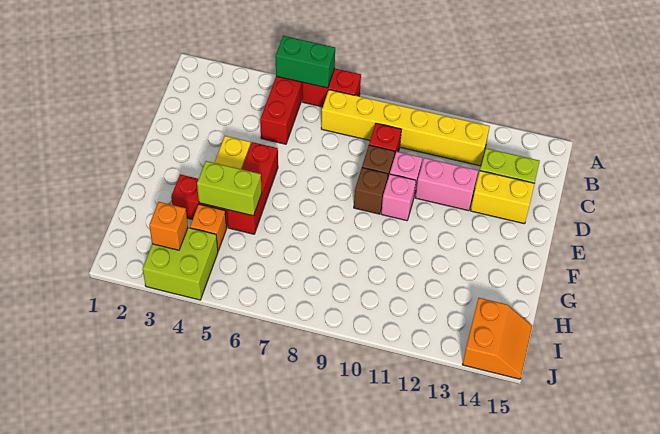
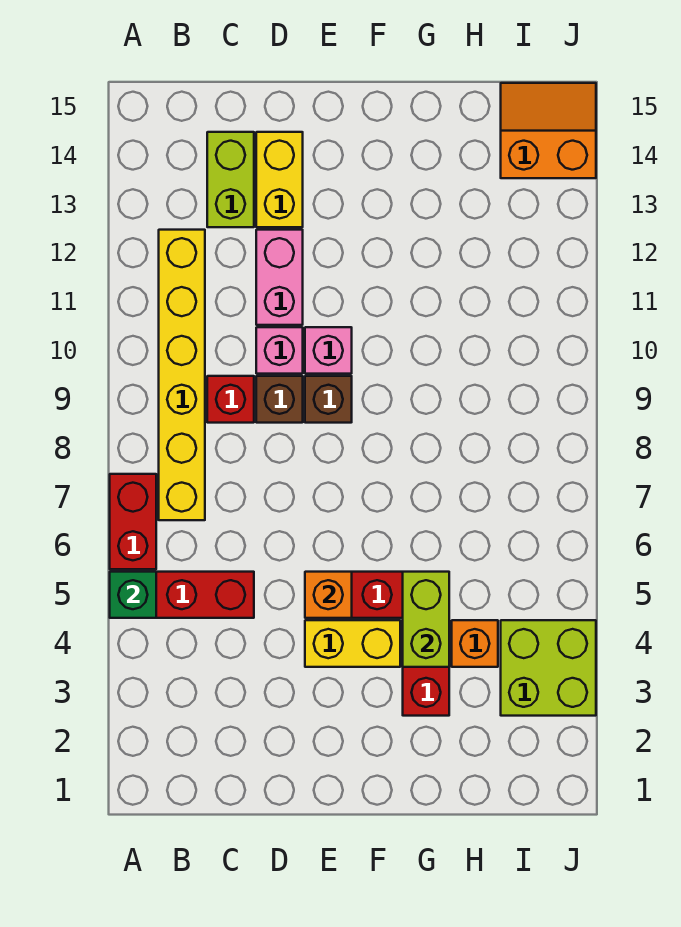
green brick A5:A6 level 2 -> green brick A5 level 2
orange brick I3 level 2 -> orange brick E5 level 2

